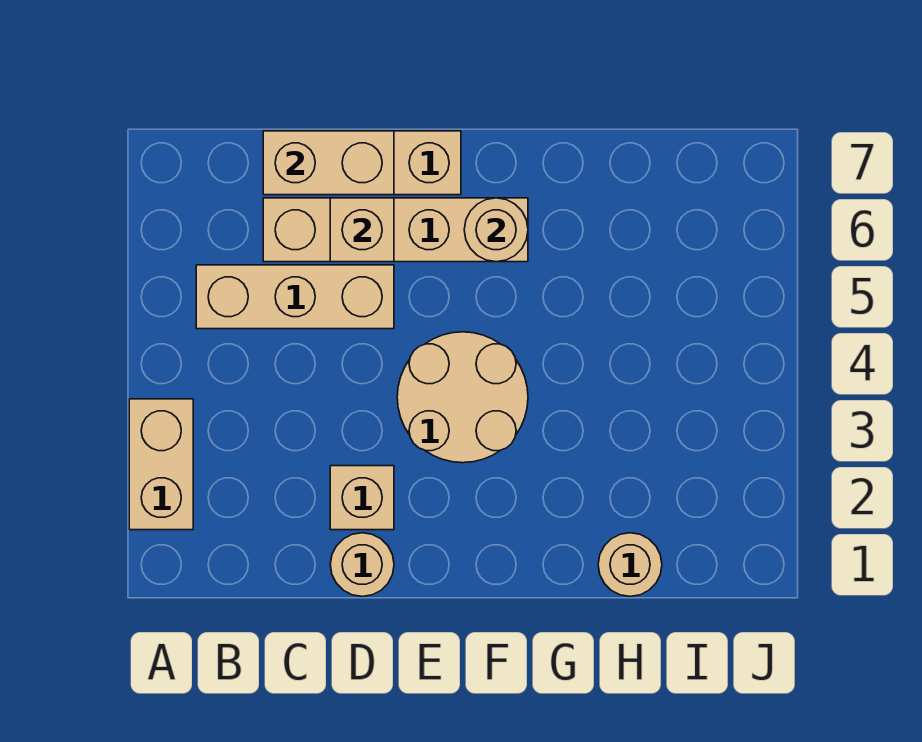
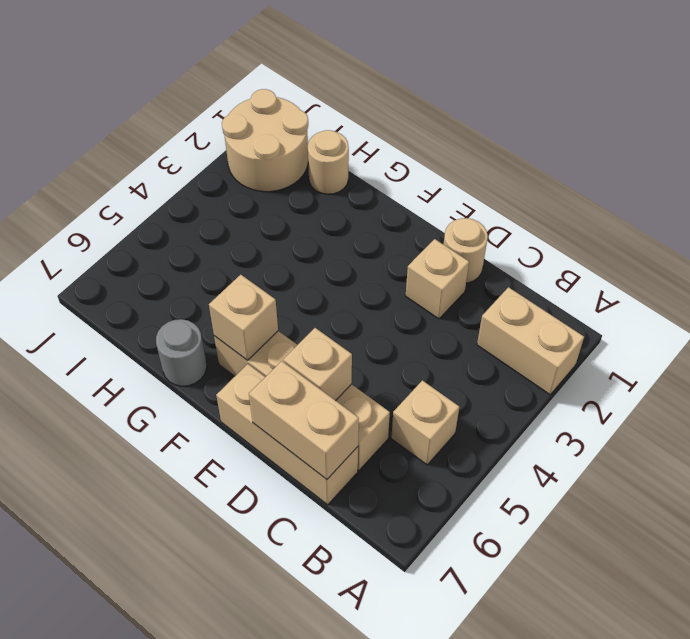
tan brick A2:A3 level 1 -> tan brick A2:B2 level 1
tan brick B5:D5 level 1 -> tan brick B5 level 1
tan round brick E3:F4 level 1 -> tan round brick I1:J2 level 1
tan round brick F6 level 2 -> tan brick F6 level 2
none -> grey round brick G7 level 1

